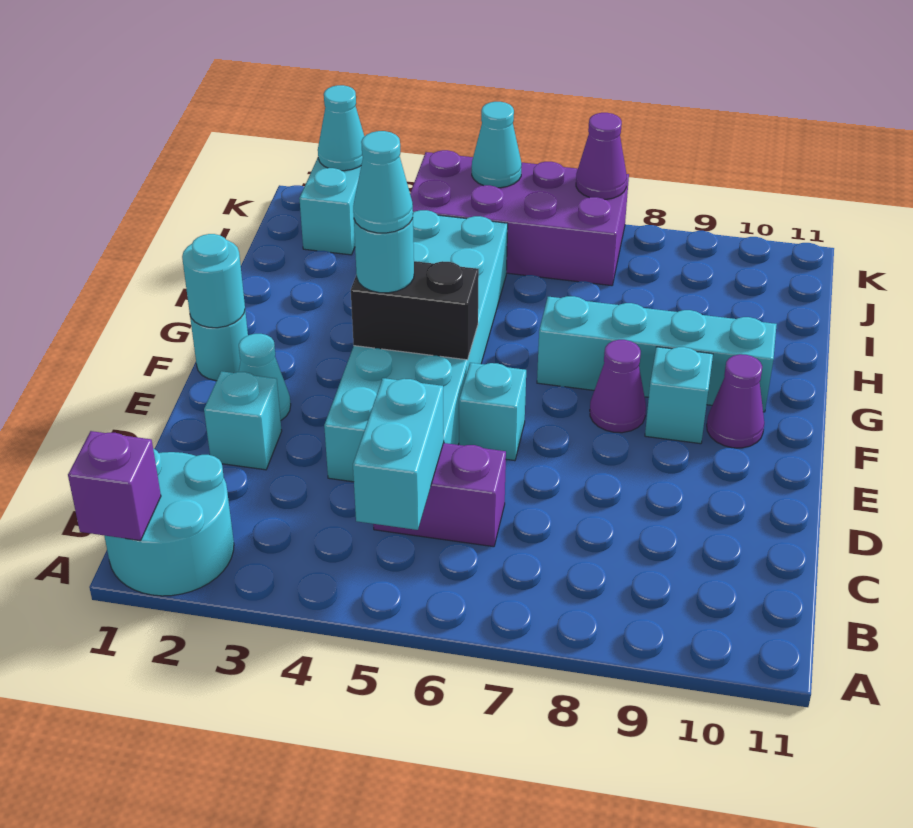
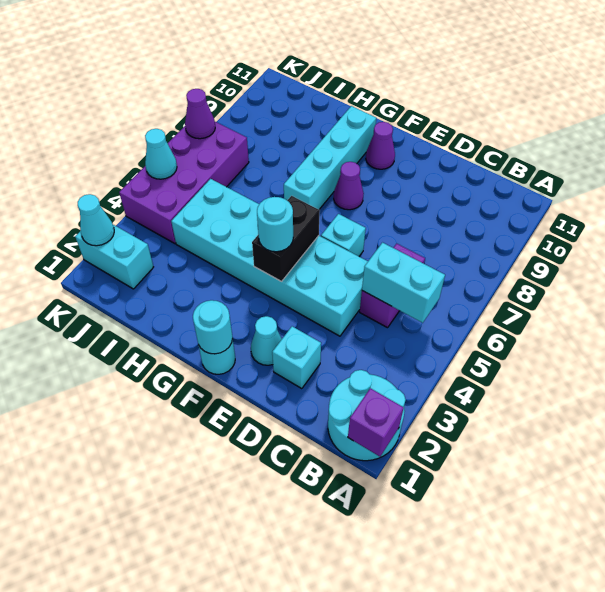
cyan cone F4 level 4 -> none
cyan brick F9 level 1 -> none

